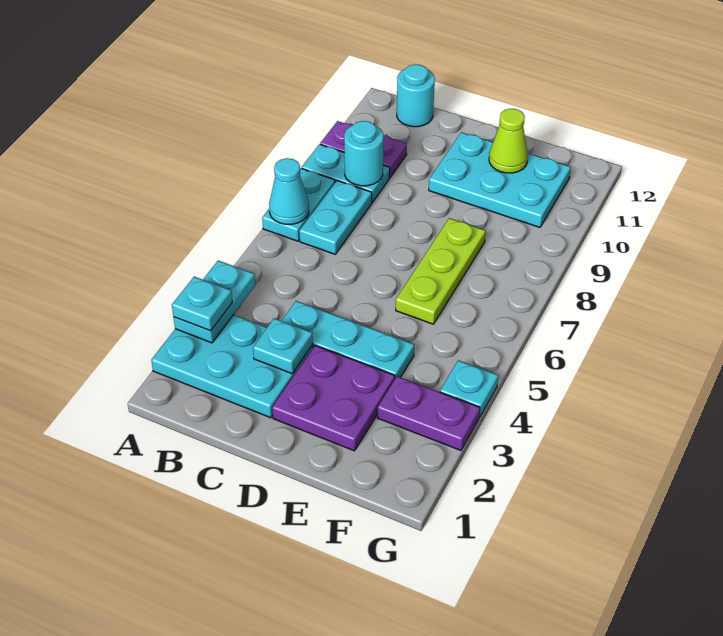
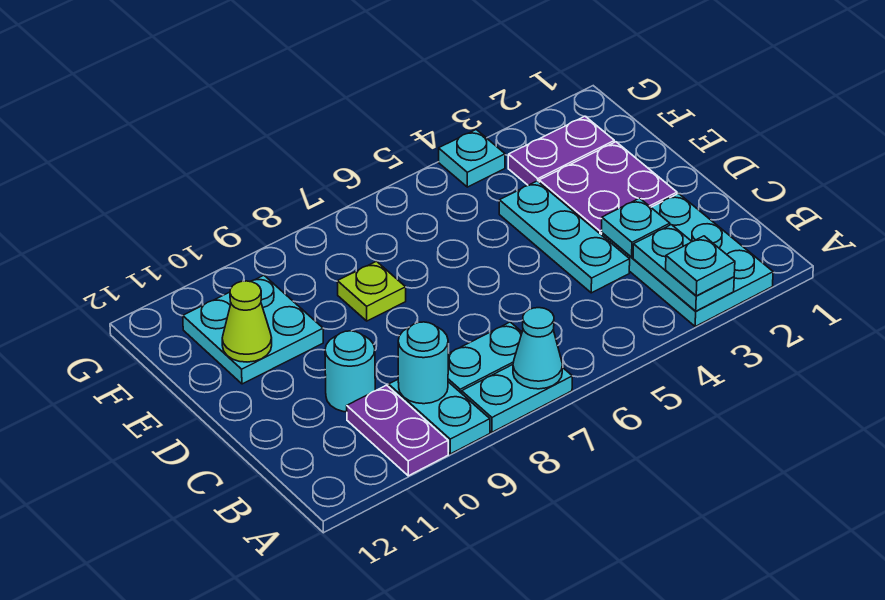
cyan plate A3:A4 level 2 -> cyan plate A3:B3 level 2
cyan round brick B12 level 1 -> cyan round brick C10 level 1
cyan plate D10:F11 level 1 -> cyan plate E10:F11 level 1
lime plate E6:E8 level 1 -> lime plate E8 level 1
purple plate F3:G3 level 1 -> purple plate F2:F3 level 1

